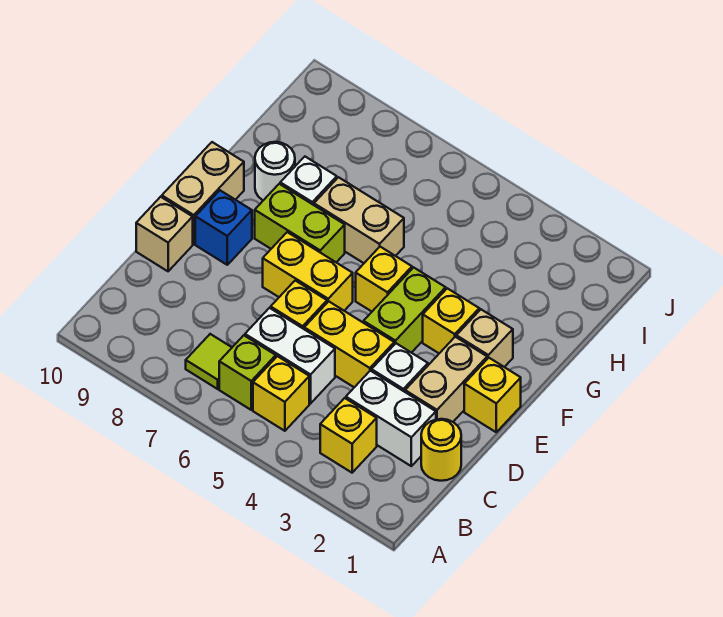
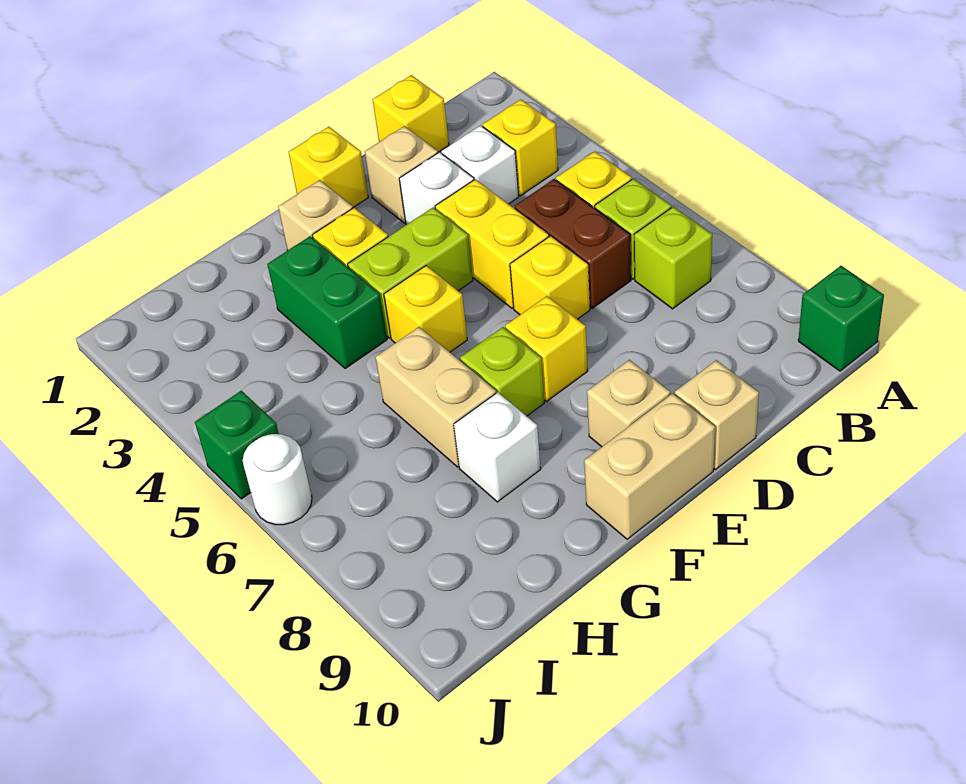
none -> green brick A10 level 1
lime tile B7 level 1 -> lime brick B7 level 1
yellow round brick C1 level 1 -> yellow brick C1 level 1
white brick C2:C3 level 1 -> white brick C3 level 1
white brick C5:C6 level 1 -> brown brick C5:C6 level 1
tan brick D2:E2 level 1 -> tan brick D2 level 1
yellow brick E6:E7 level 1 -> yellow brick E7 level 1
blue brick E9 level 1 -> tan brick E9 level 1
lime brick F7:F8 level 1 -> lime brick F7 level 1
none -> green brick G3:G4 level 1
white round brick G9 level 1 -> white round brick J6 level 1
none -> green brick J5 level 1

